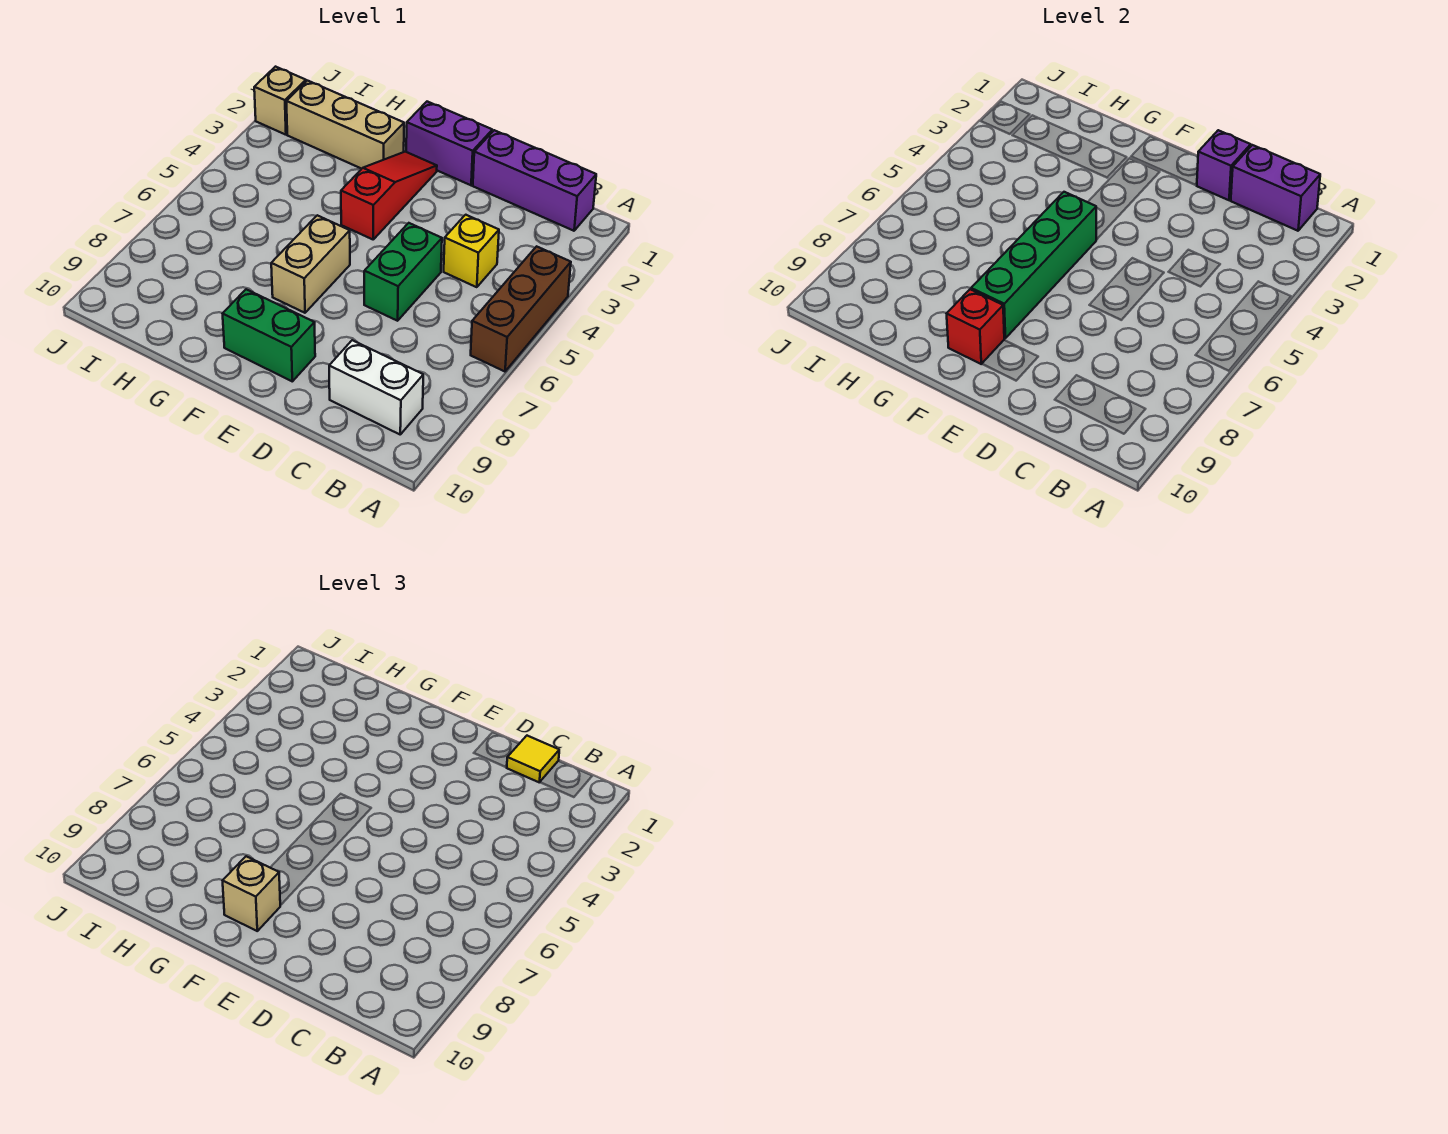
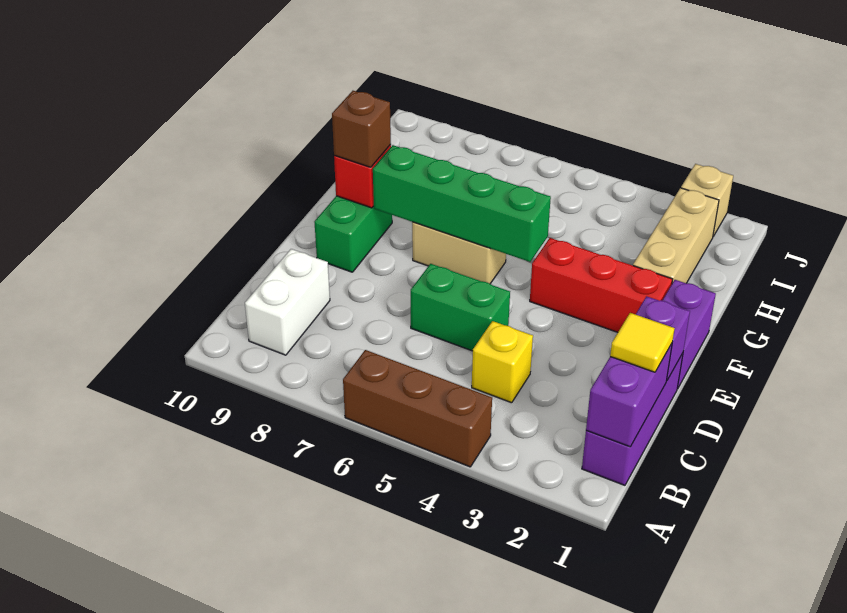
red slope F2:F4 level 1 top 4 -> red brick F2:F4 level 1
tan brick F9 level 3 -> brown brick F9 level 3

